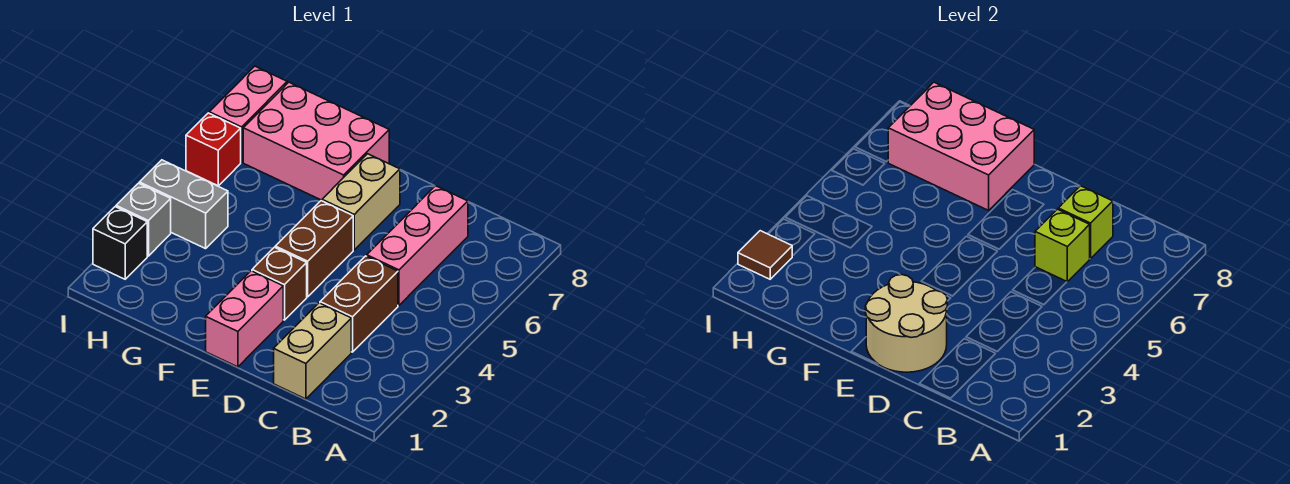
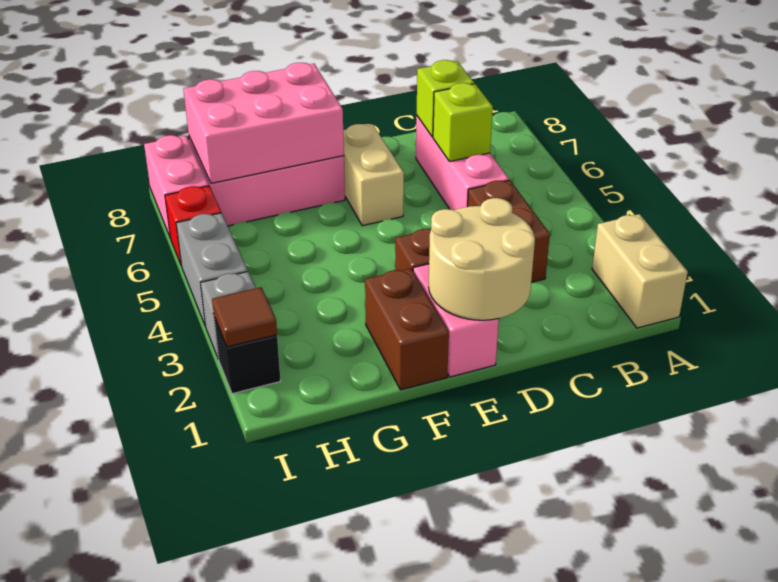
tan brick C1:C2 level 1 -> tan brick A1:A2 level 1
brown brick E4:E5 level 1 -> brown brick F1:F2 level 1
grey brick H4:I4 level 1 -> grey brick I4:I5 level 1

